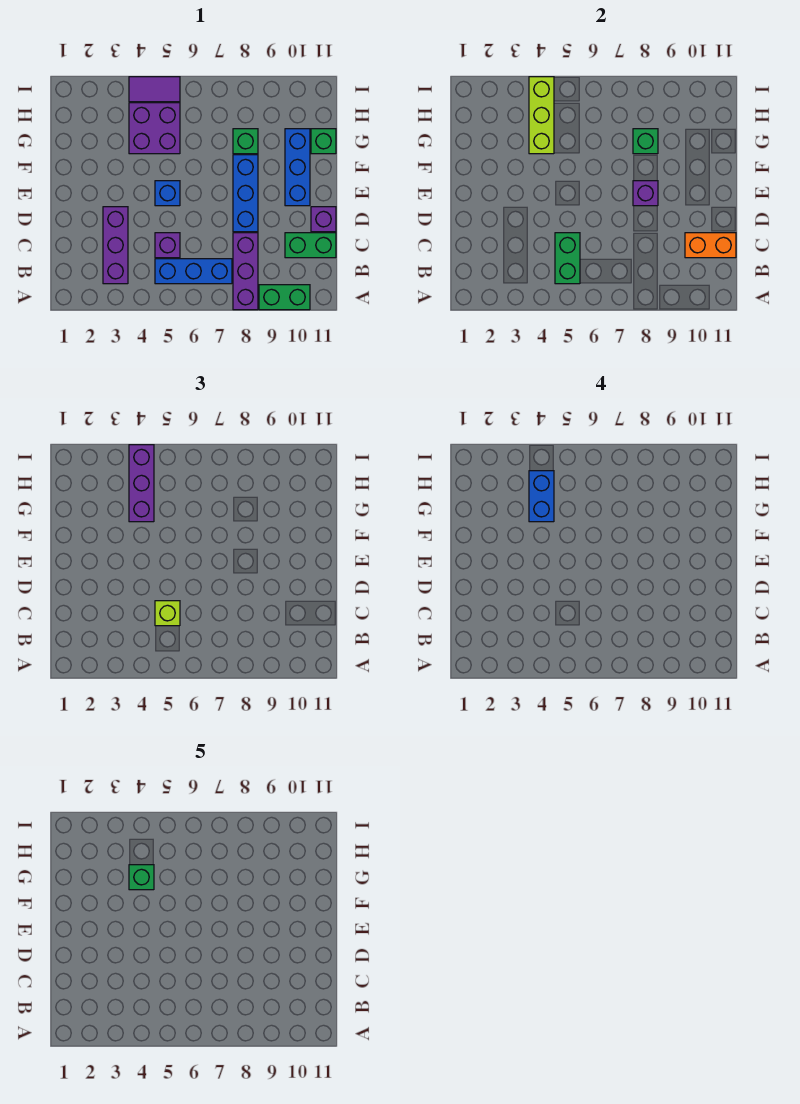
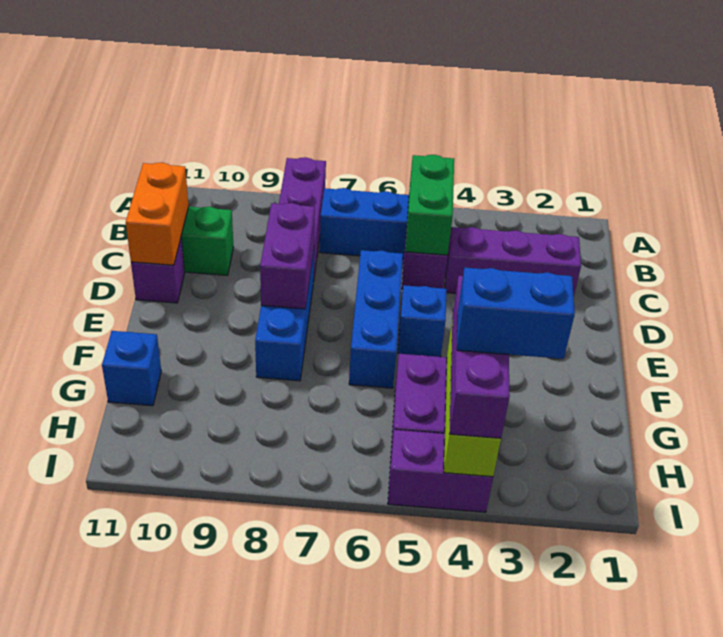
green brick A9:A10 level 1 -> none
purple brick B3:D3 level 1 -> purple brick C2:C4 level 1
lime brick C5 level 3 -> none
orange brick C10:C11 level 2 -> orange brick C11:D11 level 2
purple brick E8 level 2 -> purple brick D8:E8 level 2
blue brick E10:G10 level 1 -> blue brick D6:F6 level 1
blue brick G4:H4 level 4 -> blue brick H3:H4 level 4
green brick G4 level 5 -> none
green brick G8 level 1 -> none
green brick G8 level 2 -> none
green brick G11 level 1 -> blue brick G11 level 1
purple tile I4:I5 level 1 -> purple brick I4:I5 level 1

